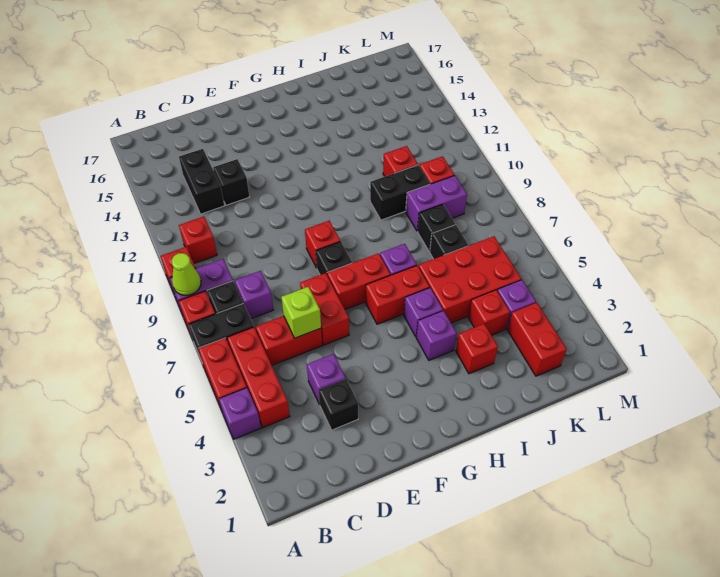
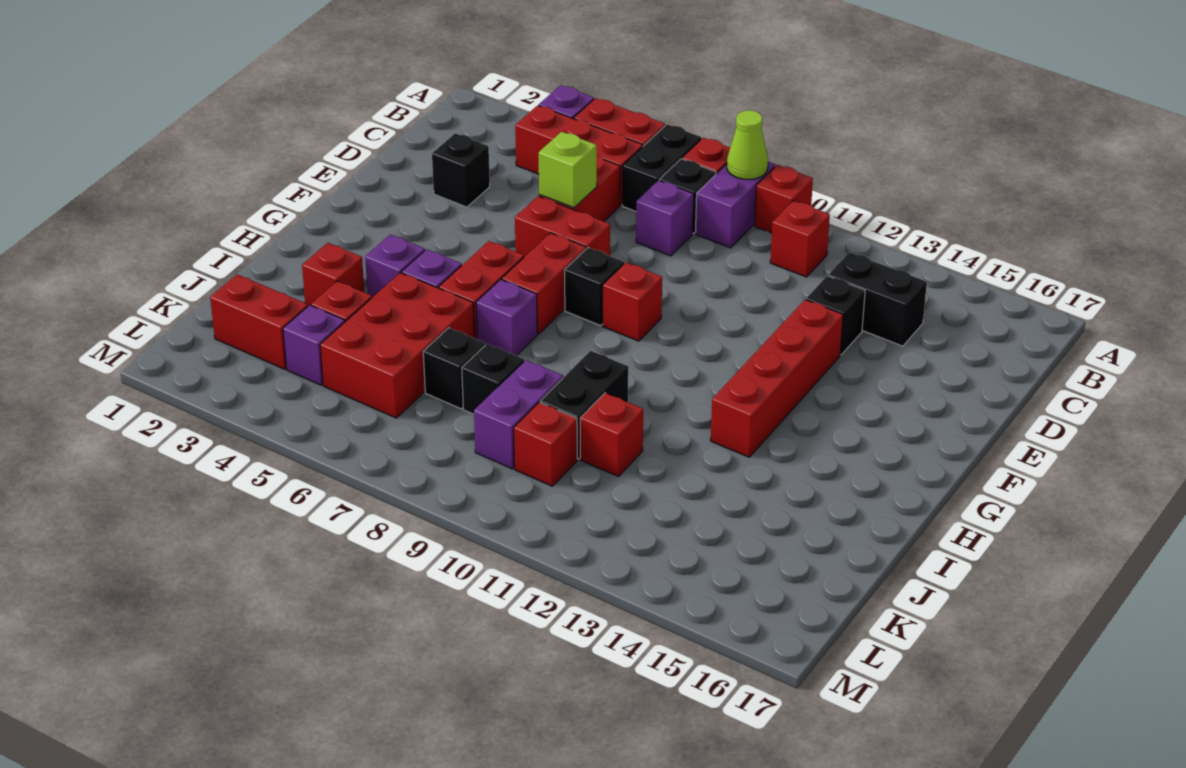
purple brick D4 level 1 -> none
none -> red brick E13:H13 level 1

